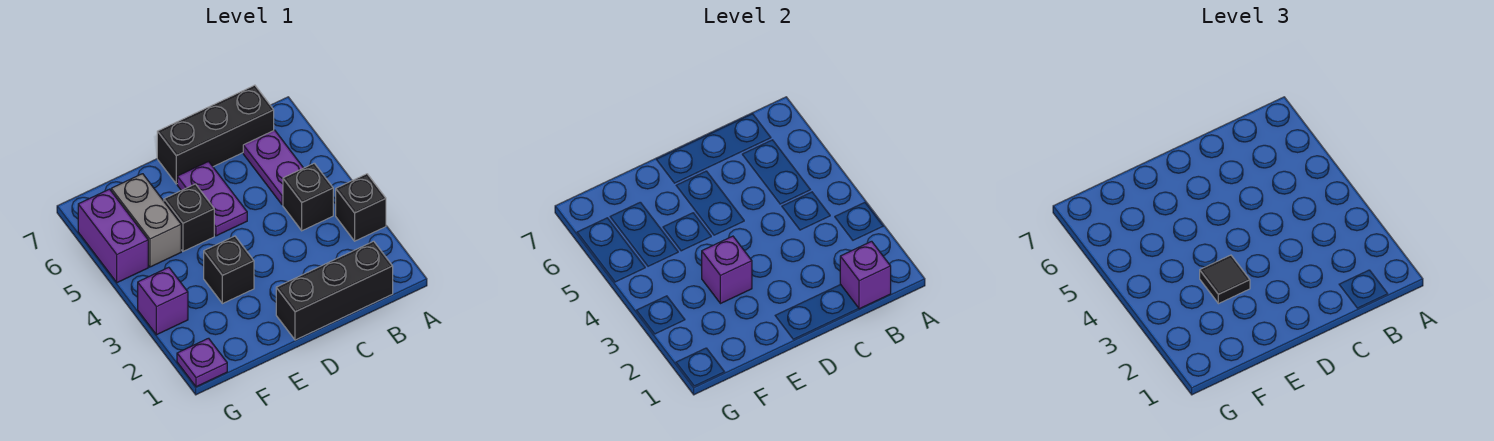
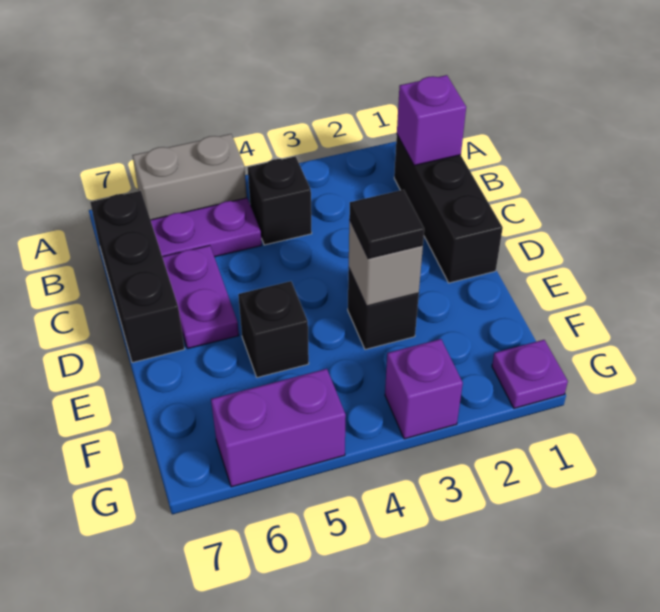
black brick A3 level 1 -> none
purple plate D5:D6 level 1 -> purple plate C6:D6 level 1
purple brick E3 level 2 -> grey brick E3 level 2
grey brick F5:F6 level 1 -> grey brick A5:A6 level 1

